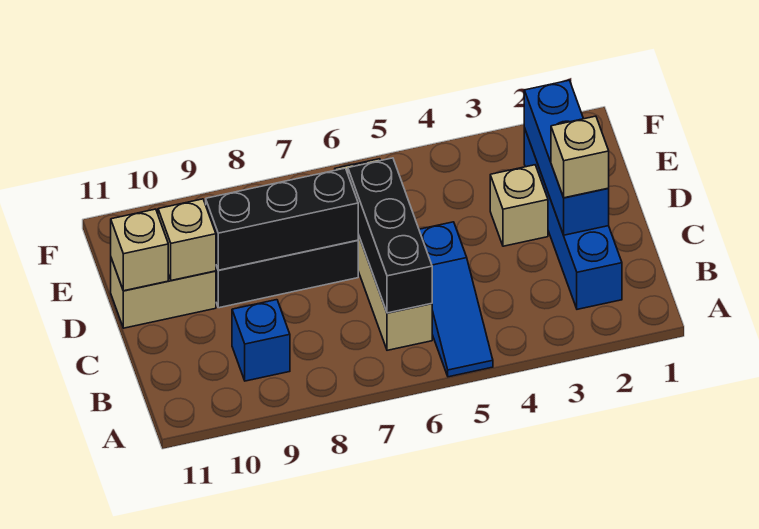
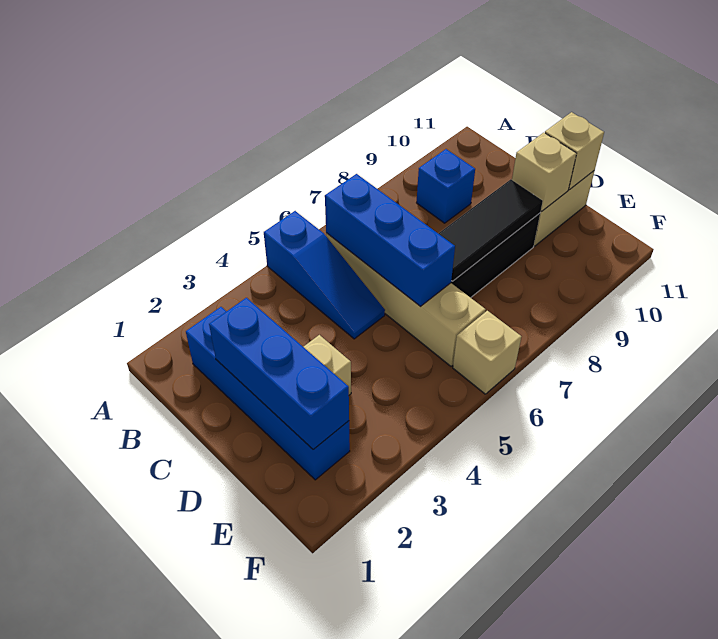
blue slope A5:C5 level 1 top C -> blue slope A5:C5 level 1 top A
black brick B6:D6 level 2 -> blue brick B6:D6 level 2
tan brick C2 level 3 -> tan brick F6 level 1
black brick D7:D9 level 2 -> black tile D7:D9 level 2

